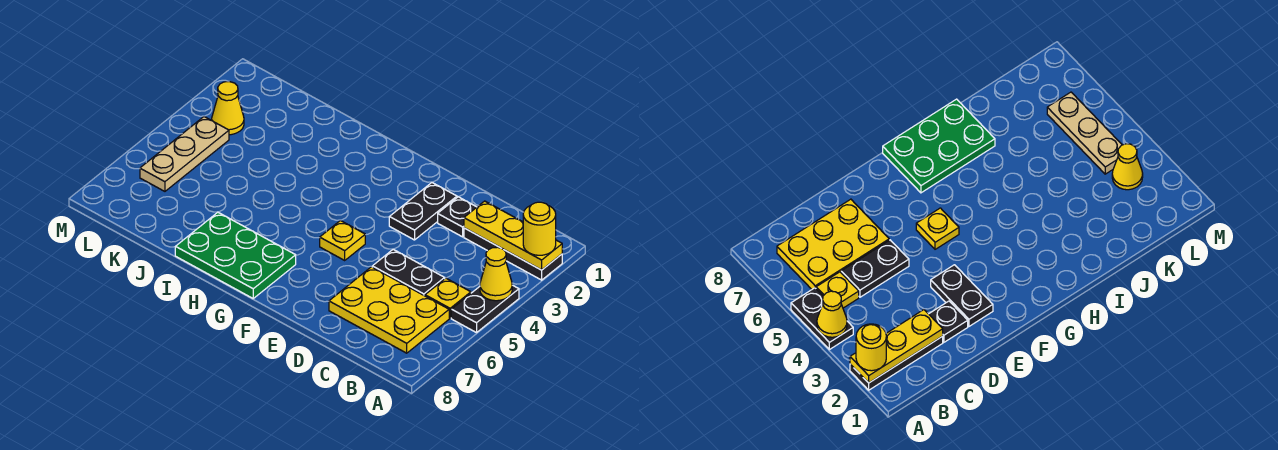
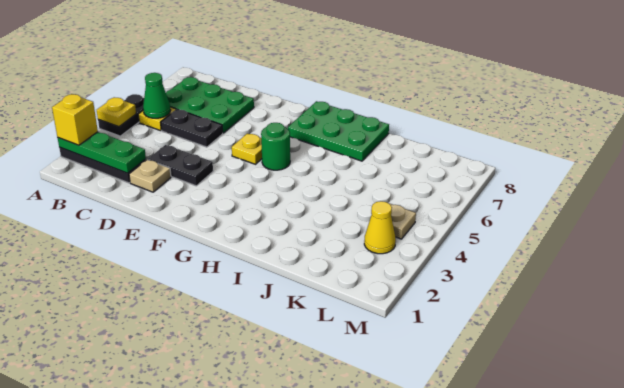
yellow plate A2:C2 level 2 -> green plate A2:C2 level 2
yellow round brick A2 level 3 -> yellow brick A2 level 3
yellow cone A4 level 2 -> yellow plate A4 level 2
none -> green cone B5 level 2
yellow plate B6:D7 level 1 -> green plate B6:D7 level 1
black plate D2 level 1 -> tan plate D2 level 1
black plate E2:E3 level 1 -> black plate D3:E3 level 1
none -> green round brick G5 level 1
tan plate L4:L6 level 1 -> tan plate L4 level 1

